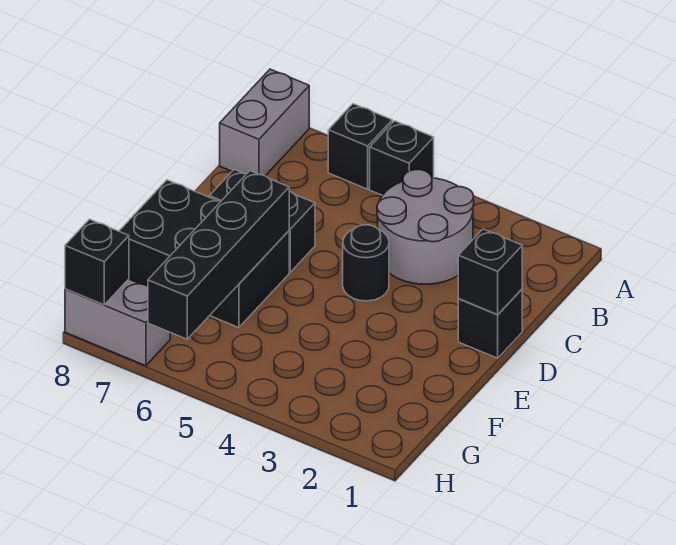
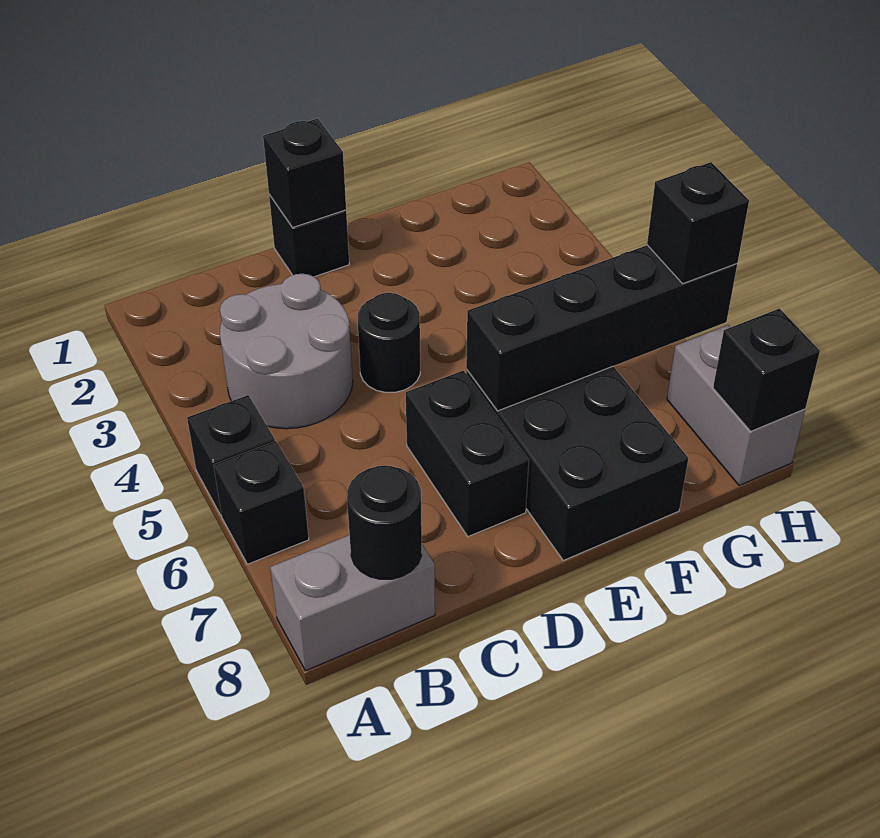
none -> black round brick B8 level 2
none -> black brick H6 level 3

